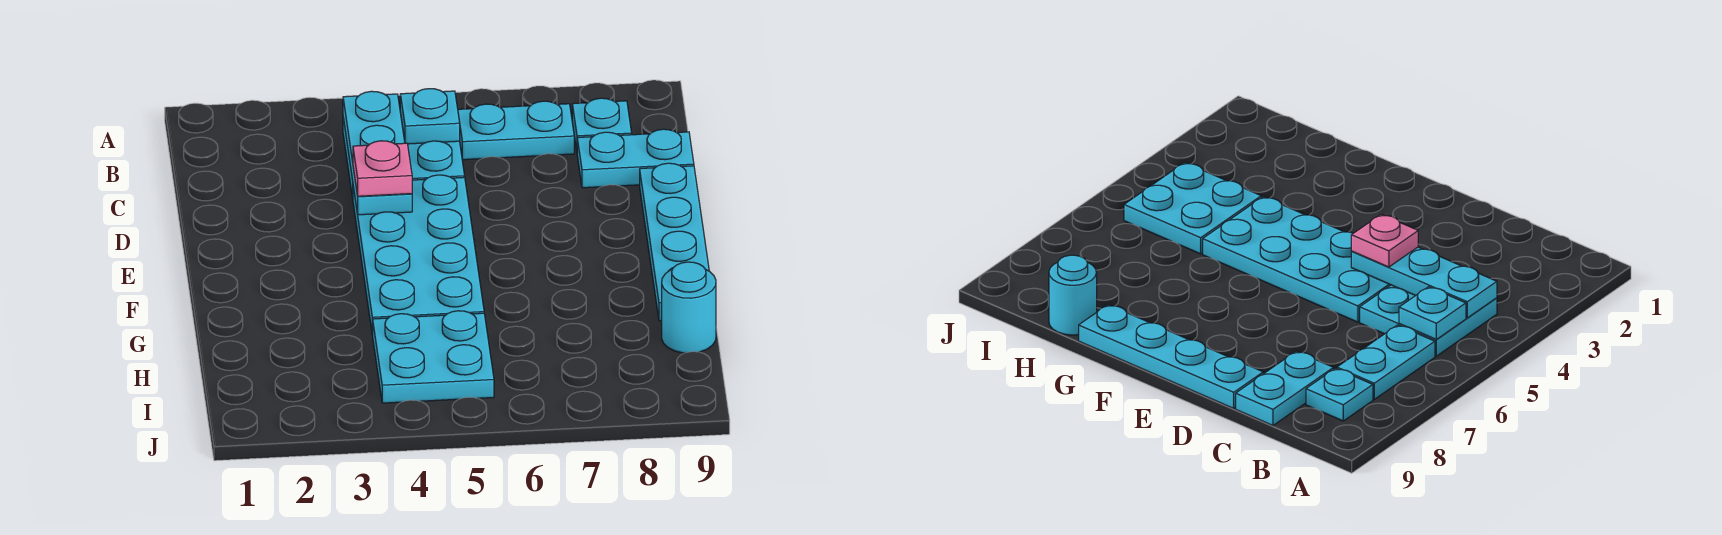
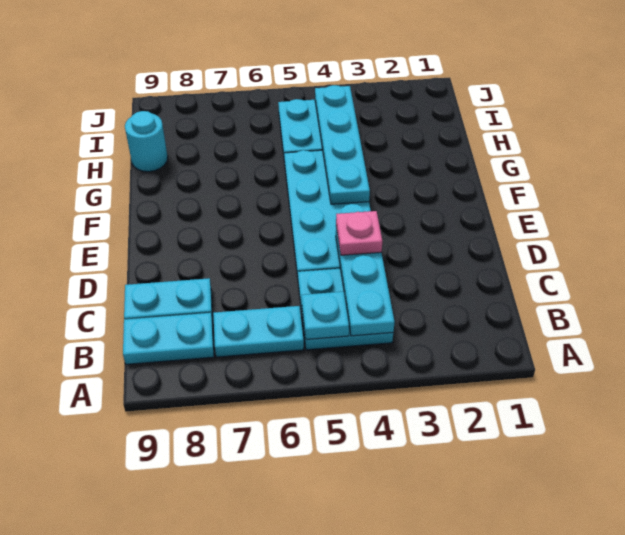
cyan plate B8 level 1 -> cyan plate B8:B9 level 1
cyan plate D9:G9 level 1 -> cyan plate F4:I4 level 2

